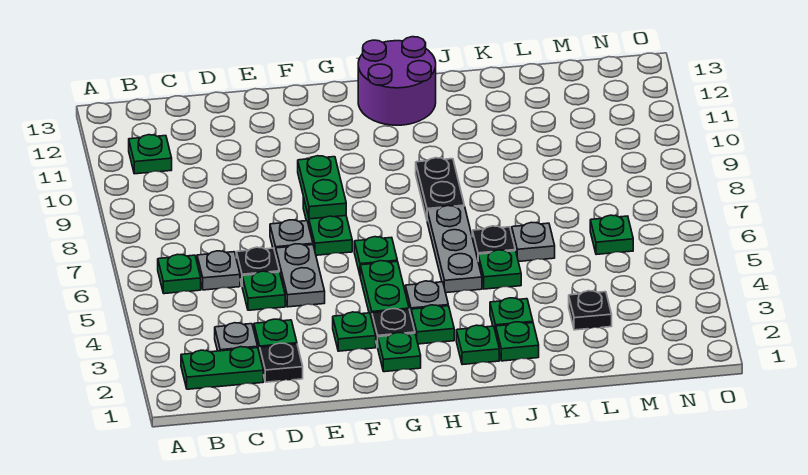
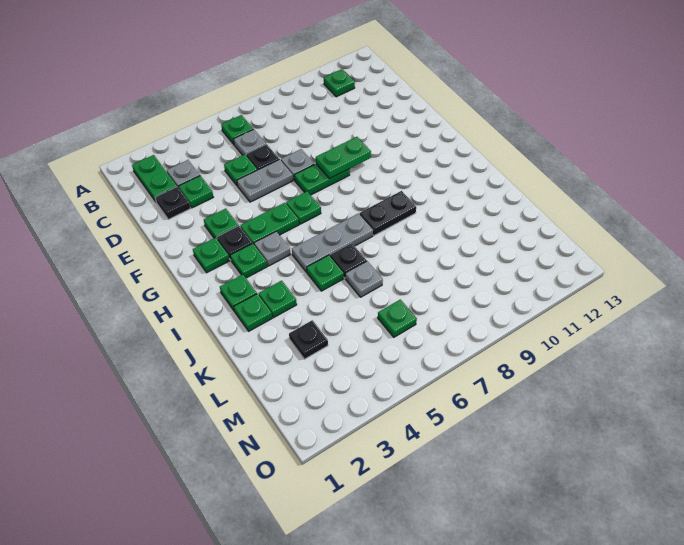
purple round brick H12:I13 level 1 -> none

